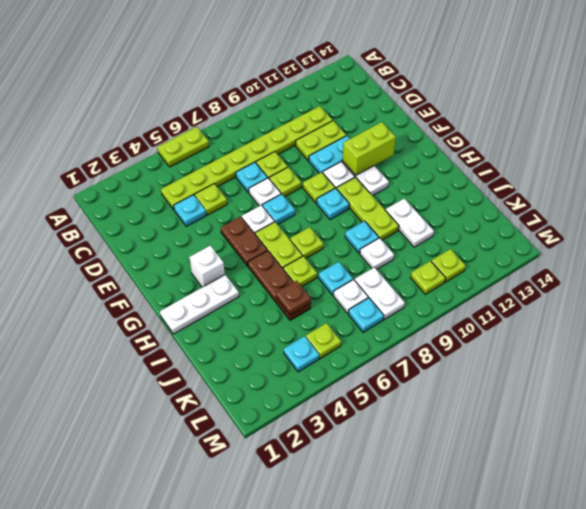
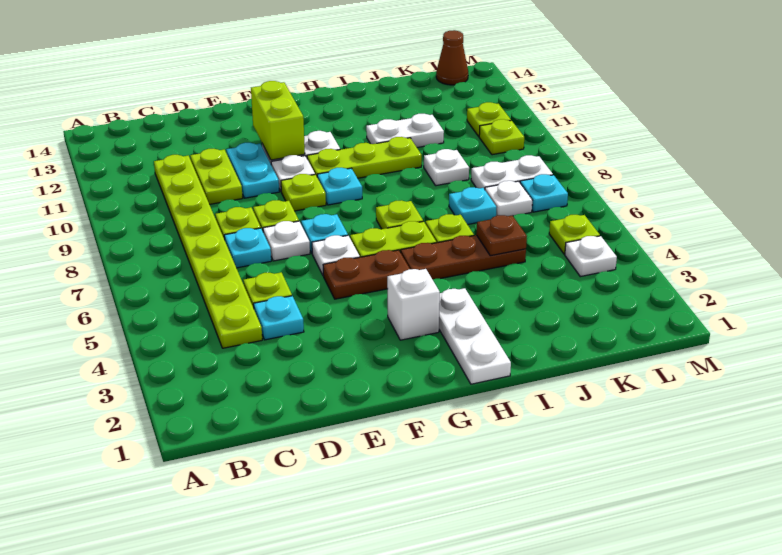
lime plate A5:A6 level 1 -> none
cyan plate I9 level 1 -> none
cyan plate L4 level 1 -> white plate L4 level 1
none -> brown cone L14 level 1

